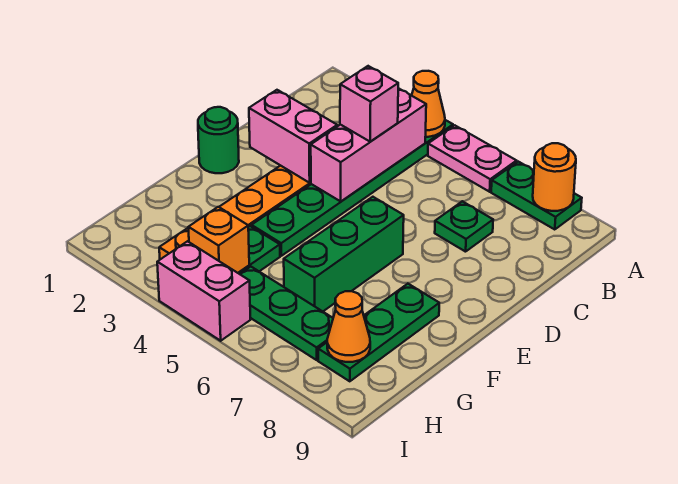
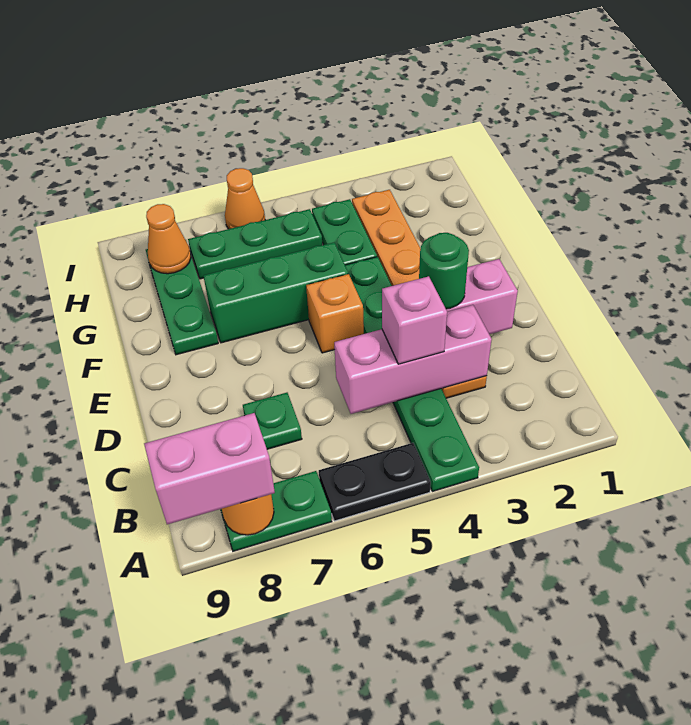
orange cone A4 level 2 -> orange cone I6 level 1
pink plate A5:A6 level 1 -> black plate A5:A6 level 1
pink brick B4:D4 level 2 -> pink brick C3:C5 level 2
green round brick E1 level 1 -> green round brick D3 level 3
green brick E6:G6 level 1 -> green brick F5:F7 level 1
orange brick H4 level 2 -> orange brick E5 level 1
pink brick I4:I5 level 1 -> pink brick A8:A9 level 3

